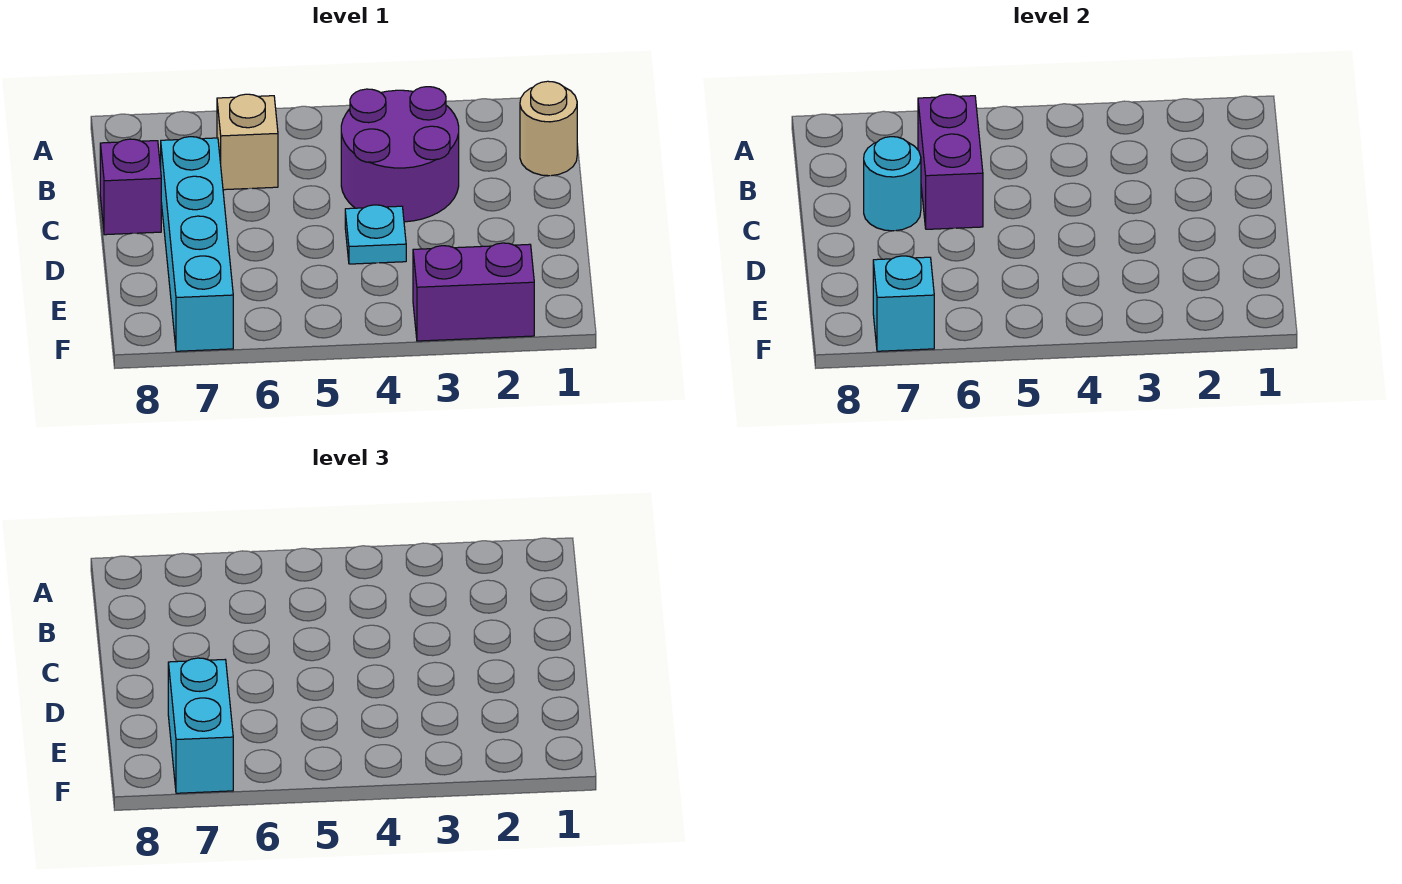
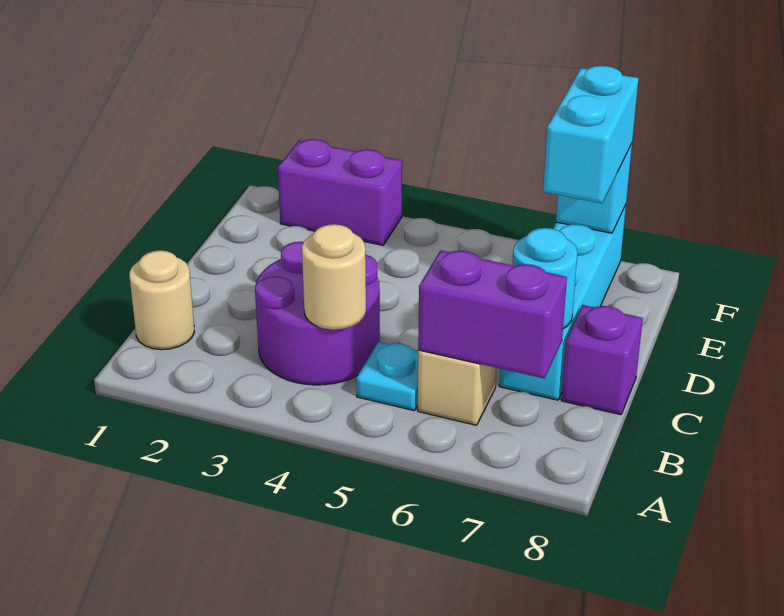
none -> tan round brick B4 level 2
purple brick B6:C6 level 2 -> purple brick B6:B7 level 2
cyan plate D4 level 1 -> cyan plate B5 level 1

